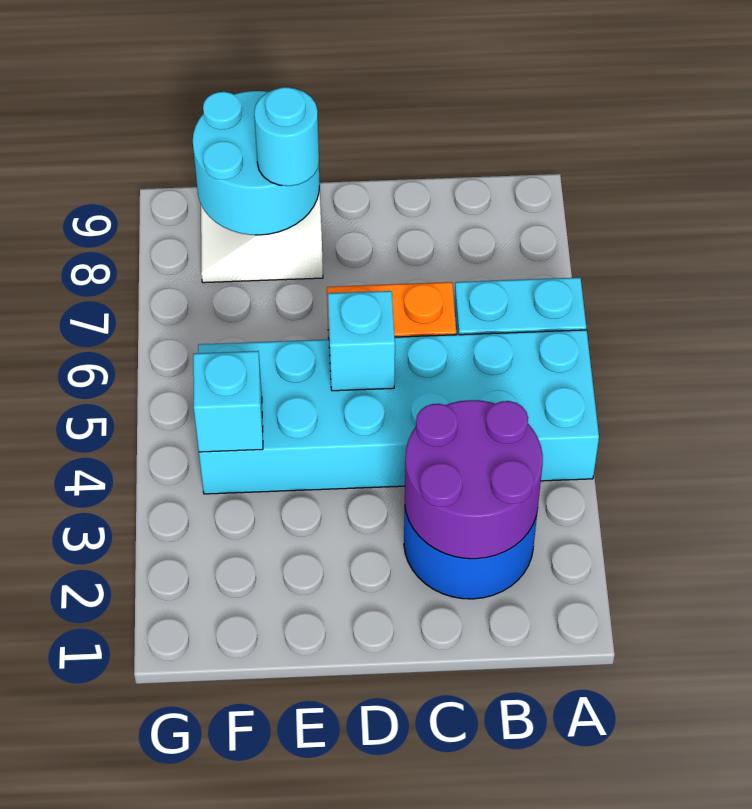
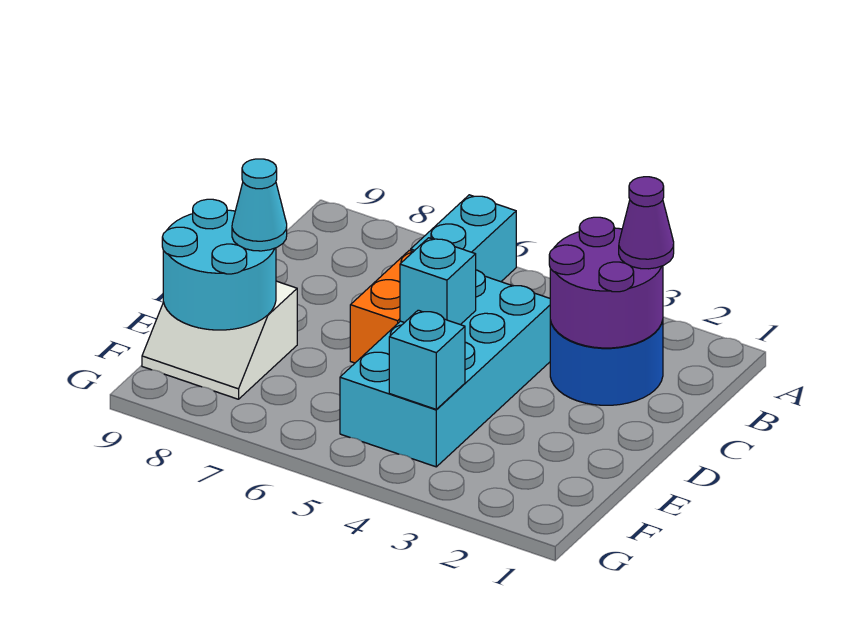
cyan brick A4:F5 level 1 -> cyan brick C4:F5 level 1
none -> purple cone B2 level 3
cyan round brick E8 level 3 -> cyan cone E8 level 3

